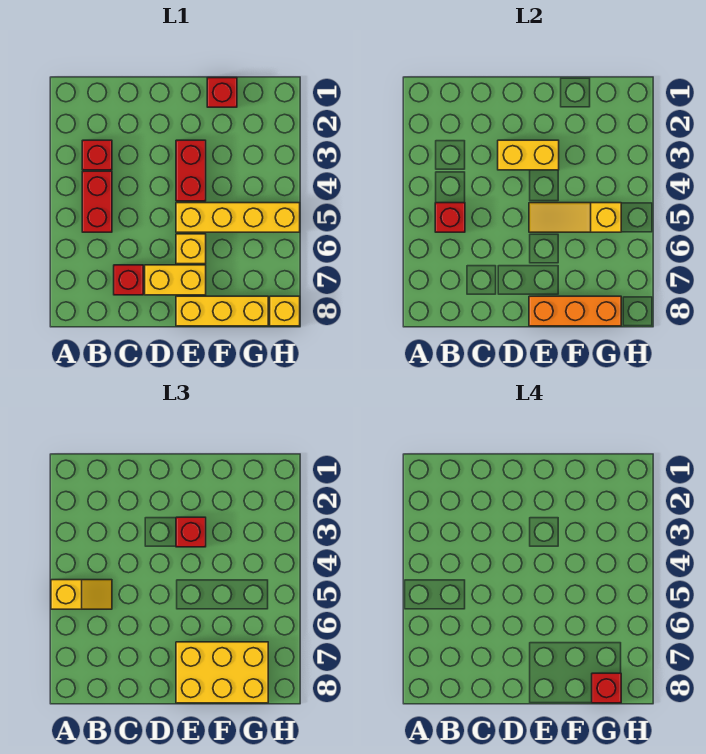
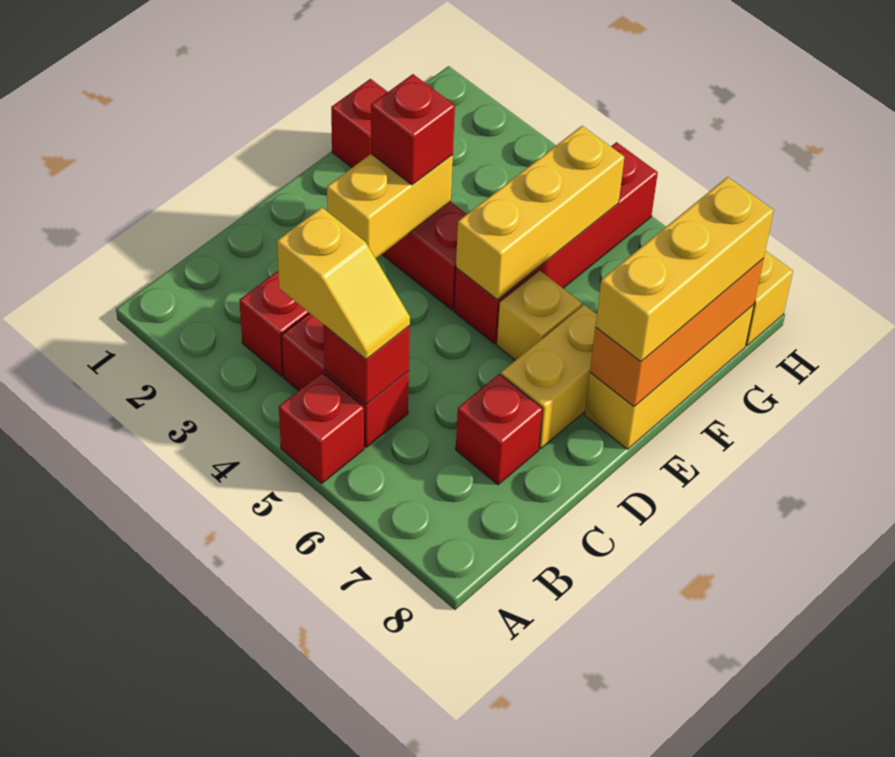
yellow slope A5:B5 level 3 top A -> yellow slope B4:B5 level 3 top 4
yellow brick E5:H5 level 1 -> red brick E5:H5 level 1
yellow slope E5:G5 level 2 top G -> yellow brick E5:G5 level 2
yellow brick E7:G8 level 3 -> yellow brick E8:G8 level 3
red brick G8 level 4 -> red brick A5 level 1

